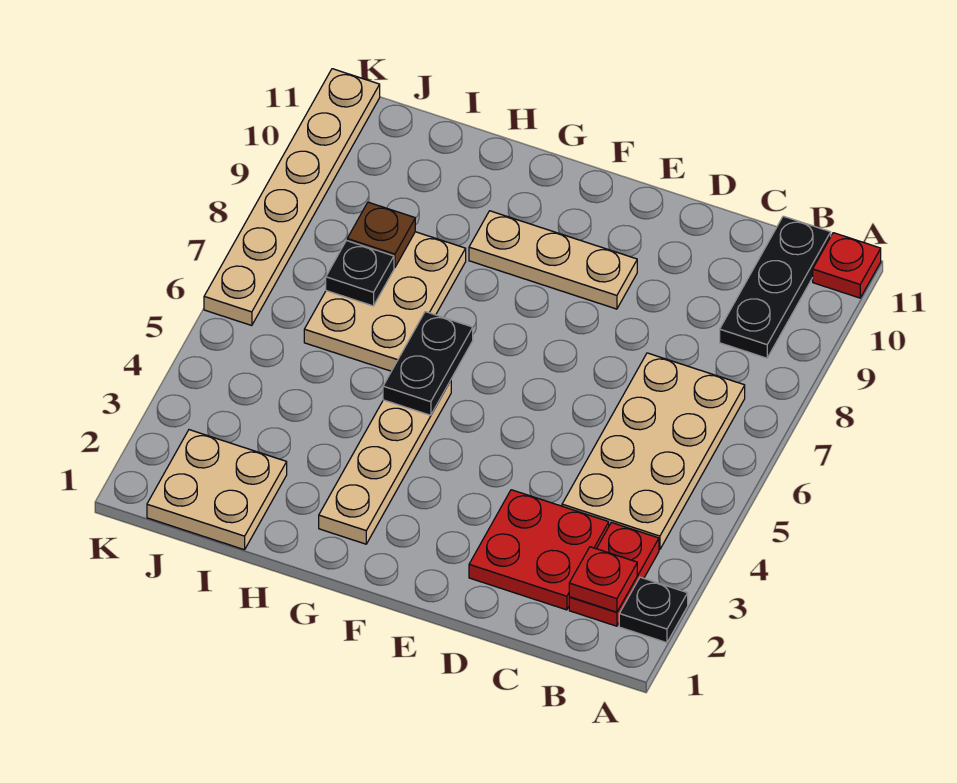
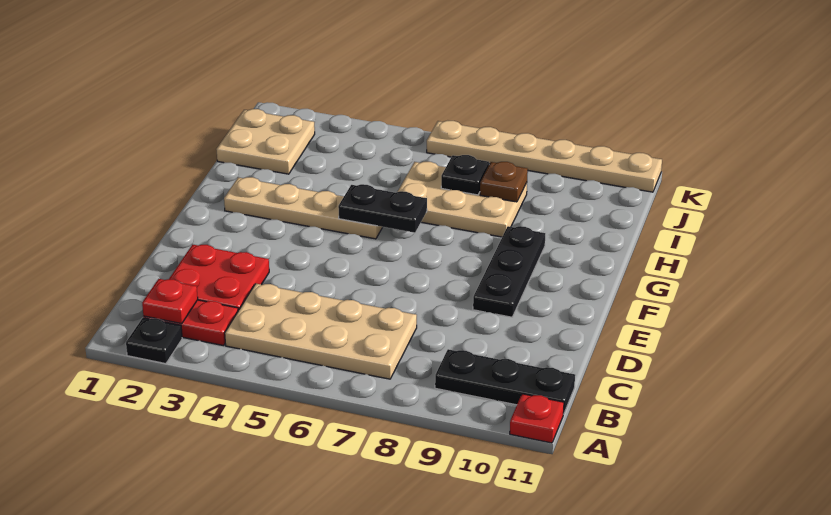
tan plate E9:G9 level 1 -> black plate E9:G9 level 1

